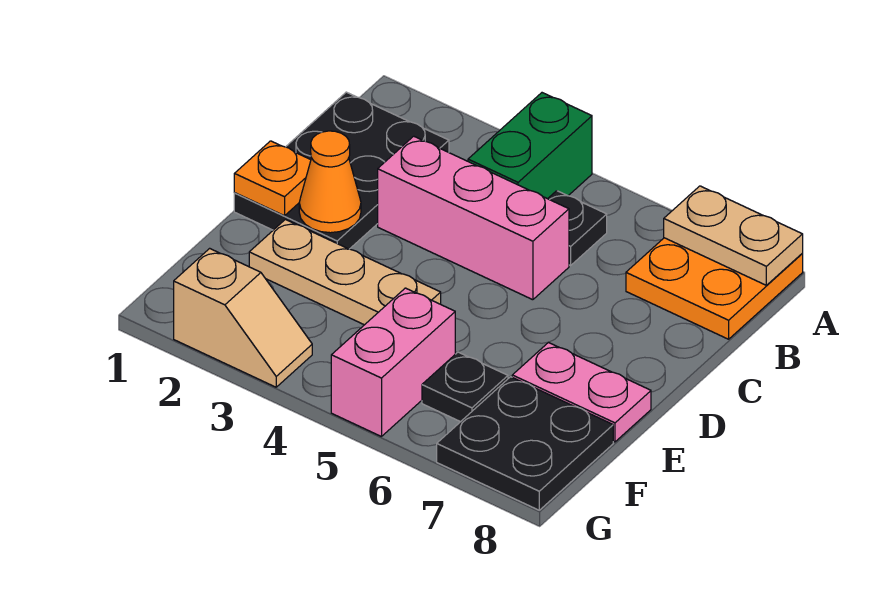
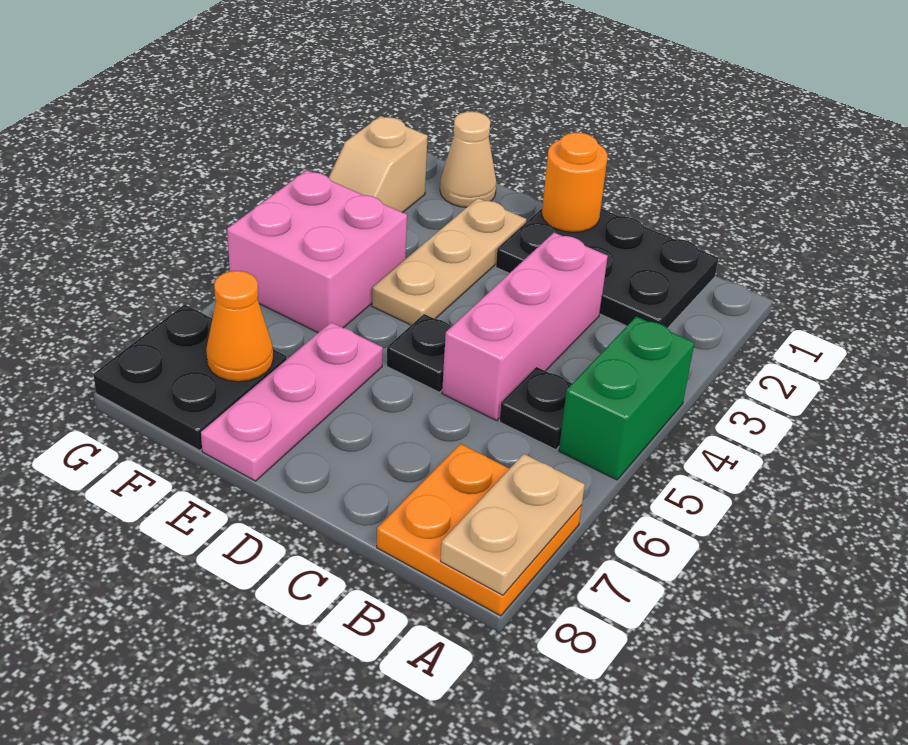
green brick A4:B4 level 1 -> green brick A4:A5 level 1
orange plate D1 level 2 -> orange round brick D1 level 2
orange cone D2 level 2 -> orange cone F7 level 2
pink plate E7:E8 level 1 -> pink plate E6:E8 level 1
none -> tan cone F1 level 1
pink brick F5:G5 level 1 -> pink brick F4:G5 level 1
black plate F6 level 1 -> black plate D5 level 1

